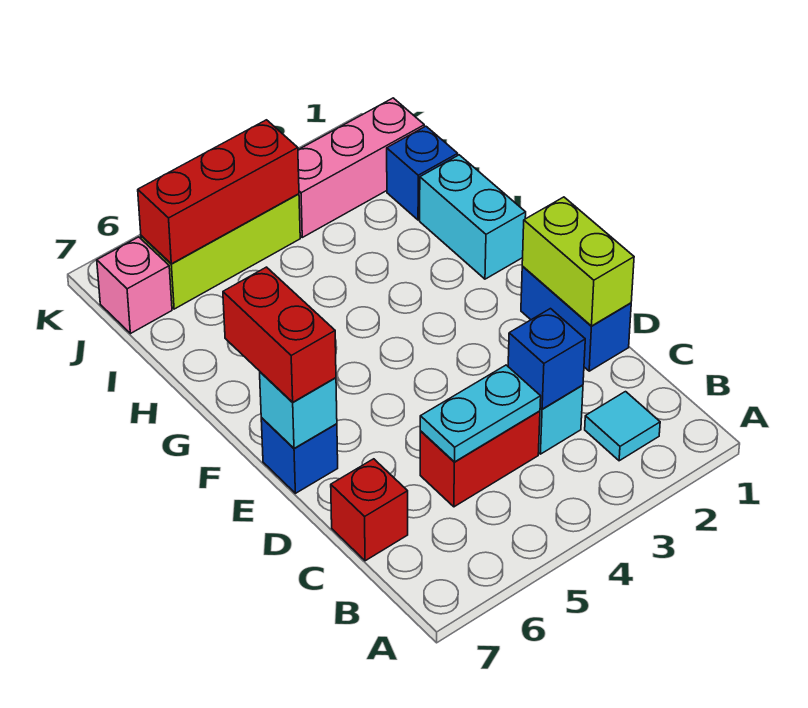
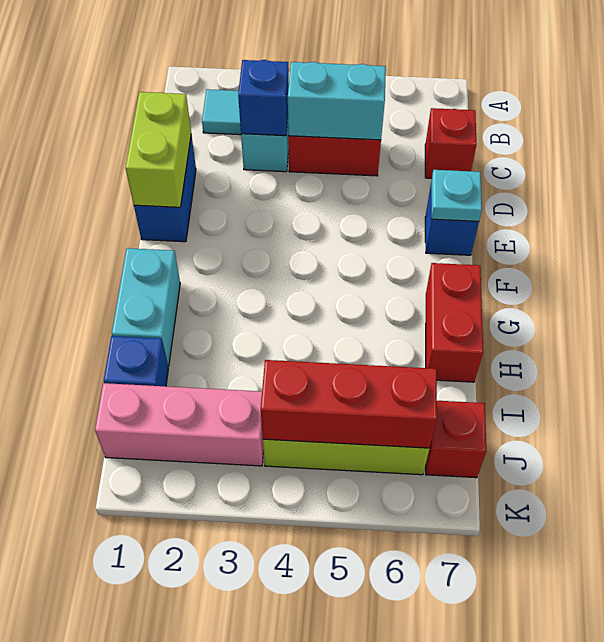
cyan plate C4:C5 level 2 -> cyan brick C4:C5 level 2
cyan brick E7 level 2 -> cyan plate E7 level 2
red brick E7:F7 level 3 -> red brick G7:H7 level 1
pink brick J7 level 1 -> red brick J7 level 1

